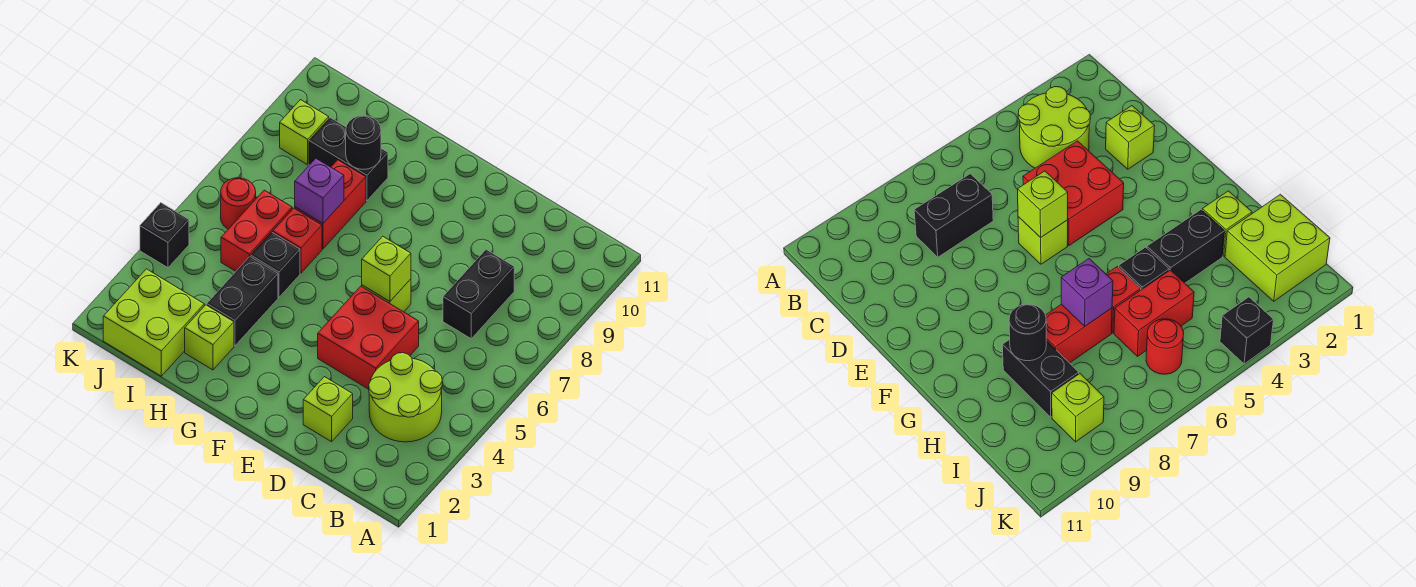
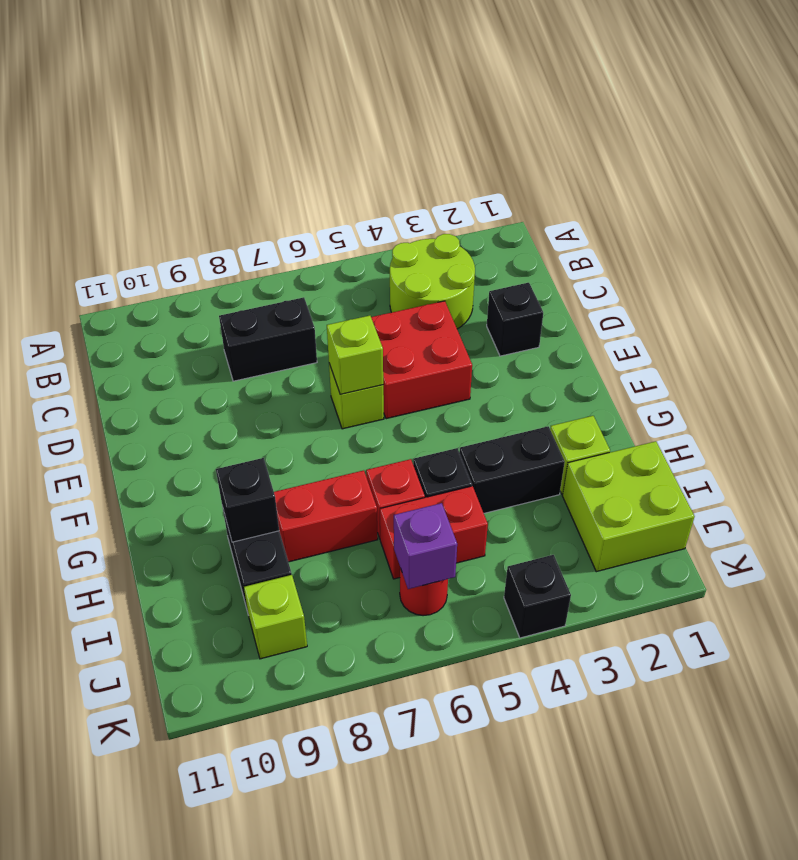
lime brick D2 level 1 -> black brick D2 level 1
purple brick H7 level 2 -> purple brick J6 level 2
black round brick H9 level 2 -> black brick H9 level 2

